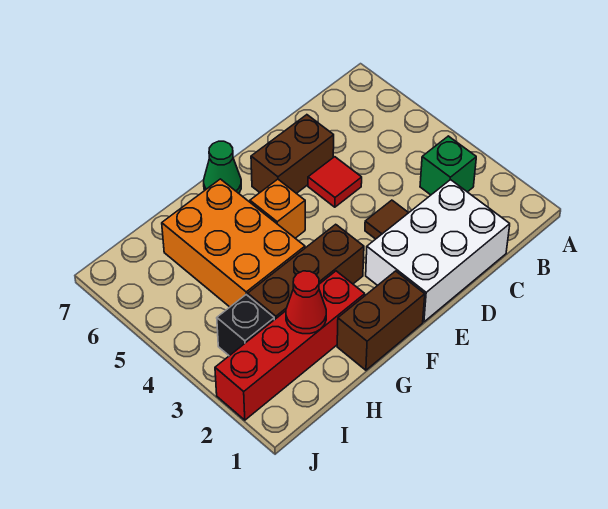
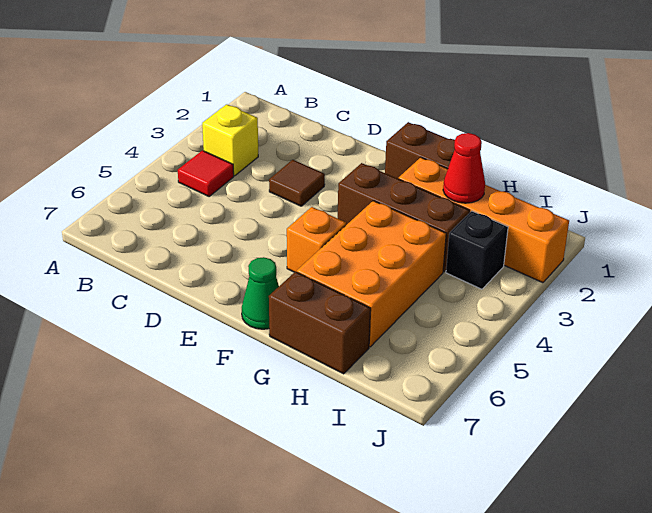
green brick B3 level 1 -> yellow brick B3 level 1
white brick C1:E2 level 1 -> none
red tile D5 level 1 -> red tile B4 level 1
brown brick D6:E6 level 1 -> brown brick G7:H7 level 1
red brick G2:J2 level 1 -> orange brick G2:J2 level 1

